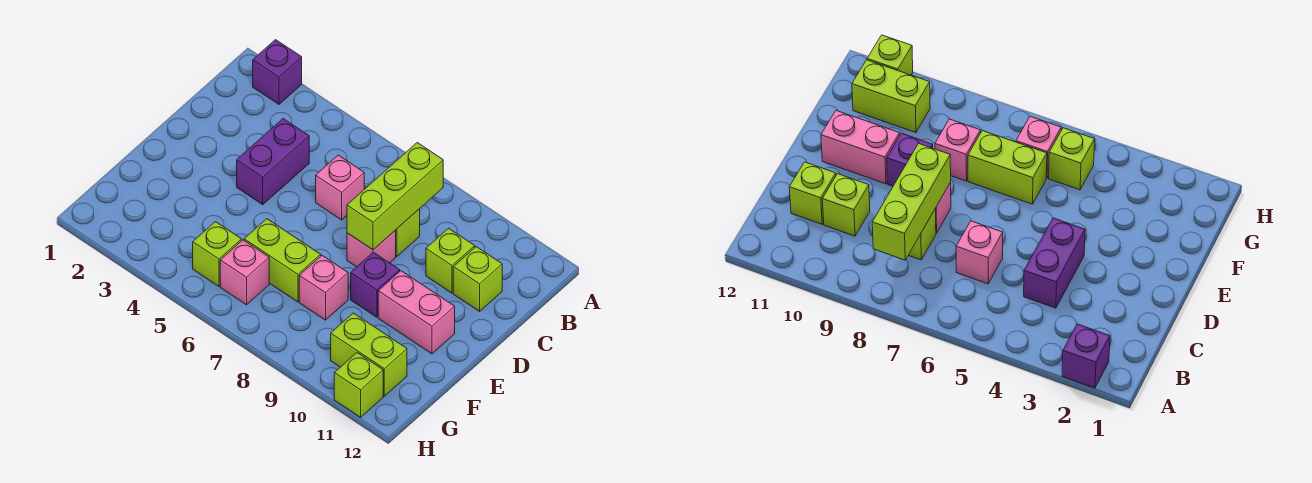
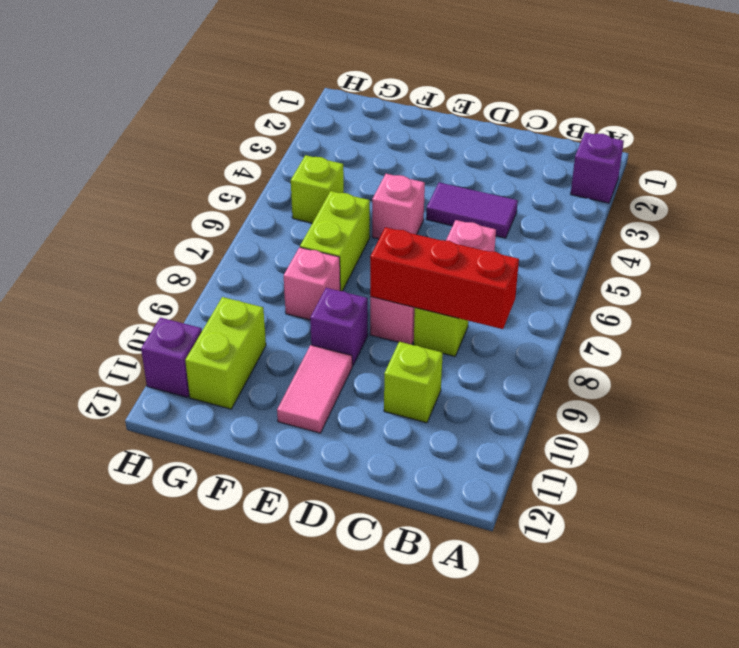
lime brick B8:D8 level 2 -> red brick B8:D8 level 2
purple brick C4:D4 level 1 -> purple tile C4:D4 level 1
lime brick C11 level 1 -> none
pink brick E10:E11 level 1 -> pink tile E10:E11 level 1
pink brick G6 level 1 -> pink brick E5 level 1
lime brick H11 level 1 -> purple brick H11 level 1

